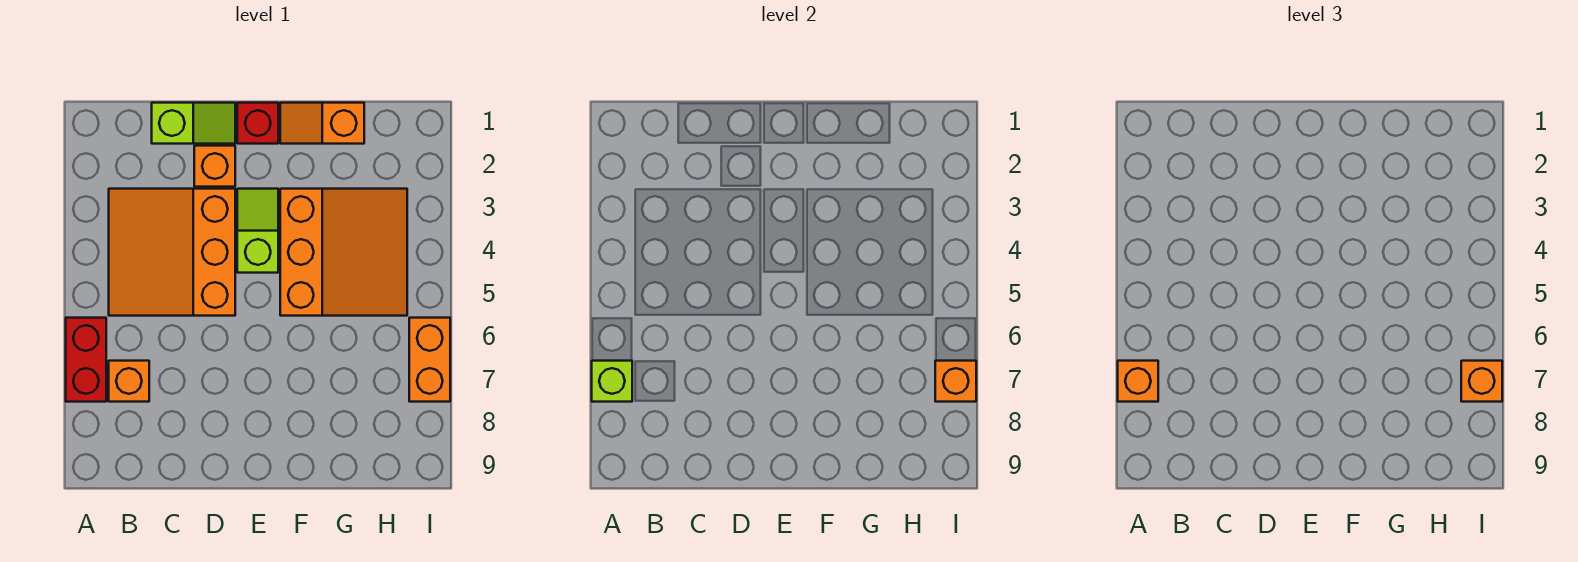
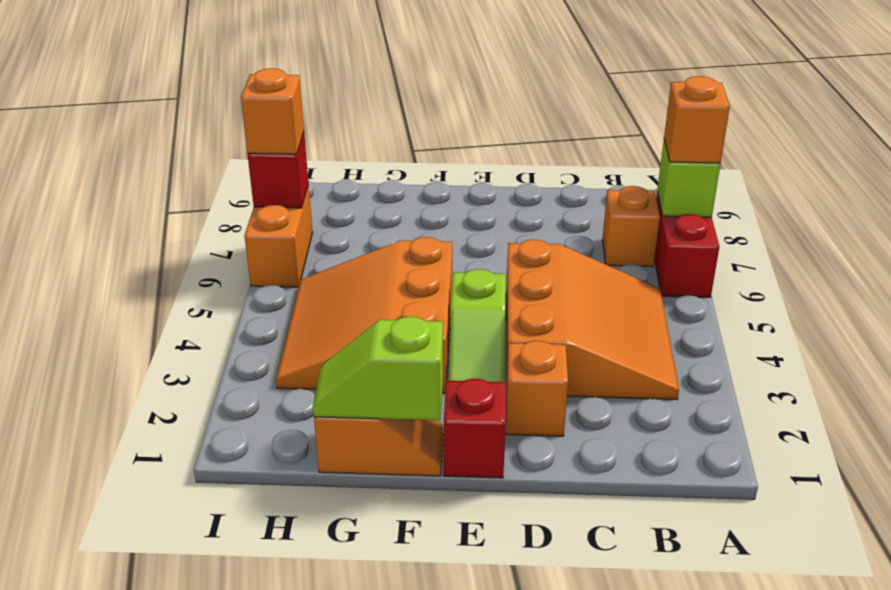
lime slope C1:D1 level 1 top C -> lime slope F1:G1 level 2 top F
orange brick I7 level 2 -> red brick I7 level 2

